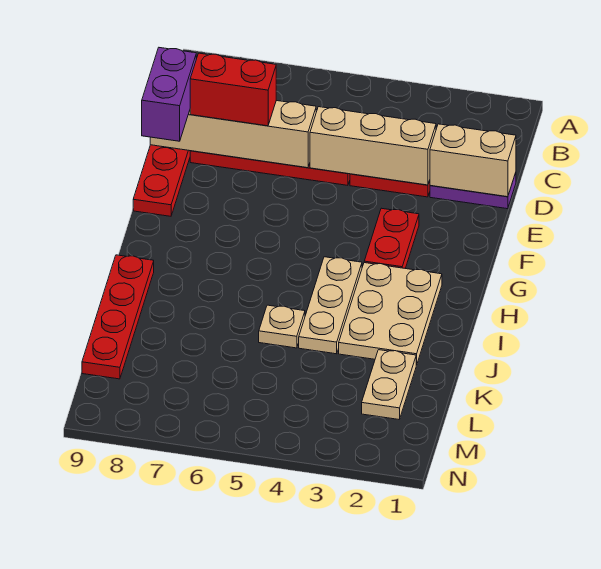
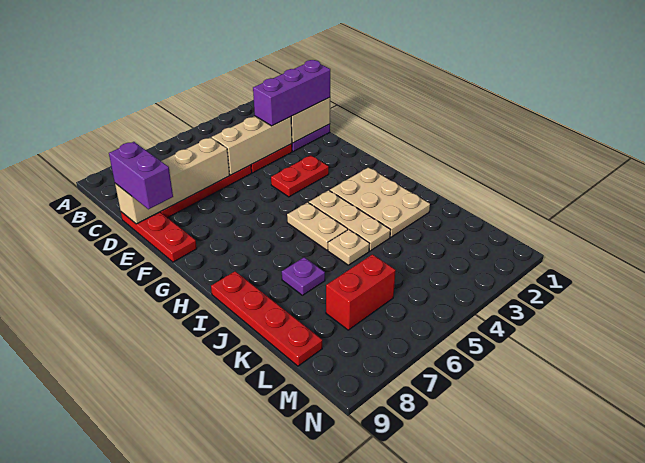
none -> purple brick D1:D3 level 3
red brick D7:D8 level 3 -> red brick L6:L7 level 1
red plate F3:G3 level 1 -> red plate F3:F4 level 1
none -> purple plate J7 level 1
tan plate K2:L2 level 1 -> tan plate H5:I5 level 1

